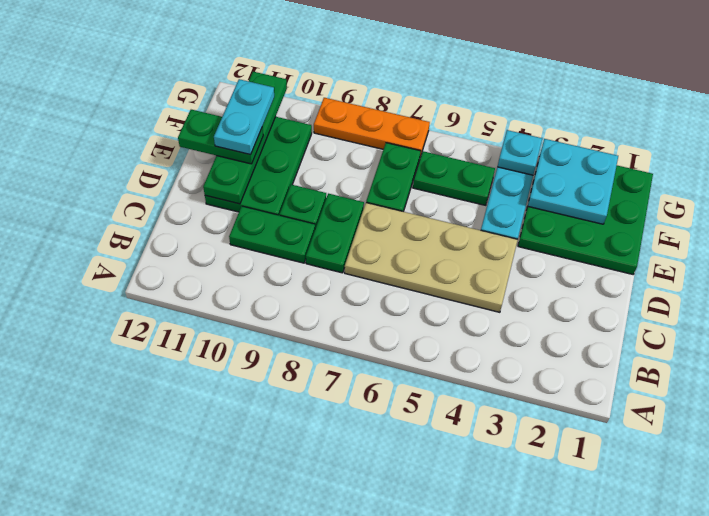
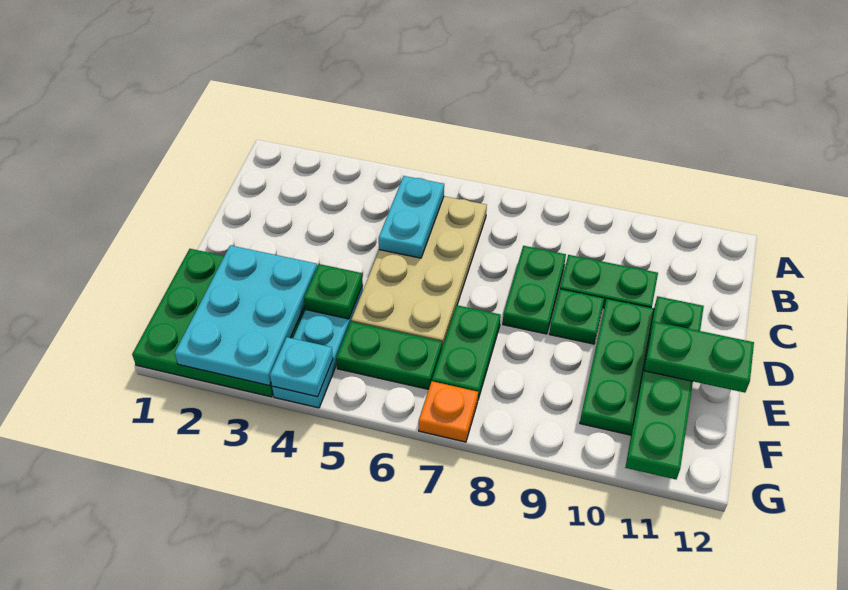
tan plate C4:D7 level 1 -> tan plate B5:E6 level 1
none -> green plate E4 level 2
cyan plate E11:F11 level 4 -> cyan plate B5:C5 level 2
cyan plate F2:G3 level 2 -> cyan plate E2:G3 level 2
orange plate G7:G9 level 1 -> orange plate G7 level 1

